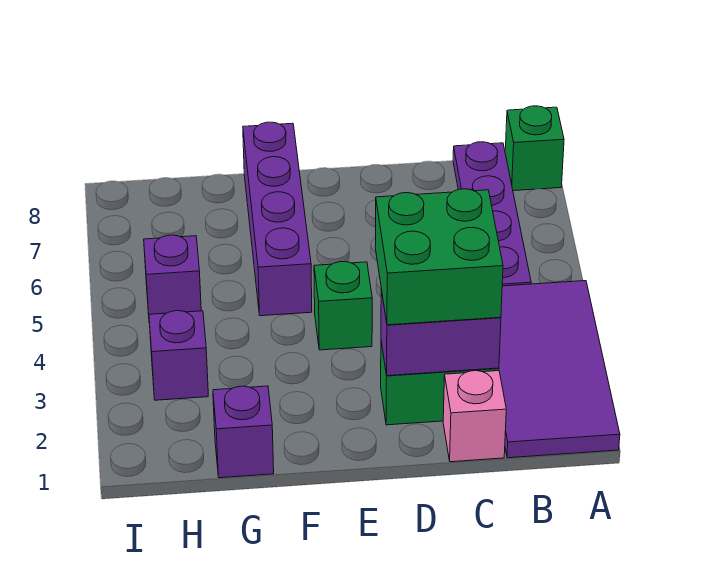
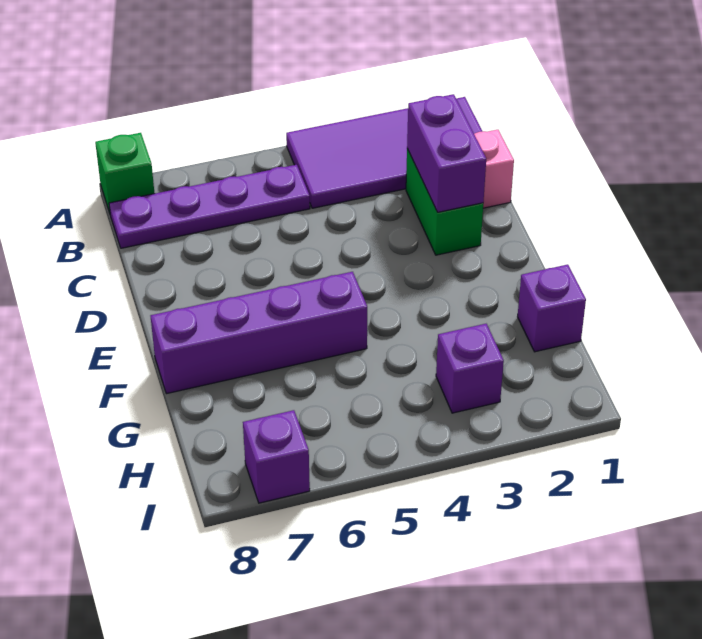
green brick C2:D3 level 3 -> none
green brick E4 level 1 -> none
purple brick H5 level 1 -> purple brick I7 level 1

